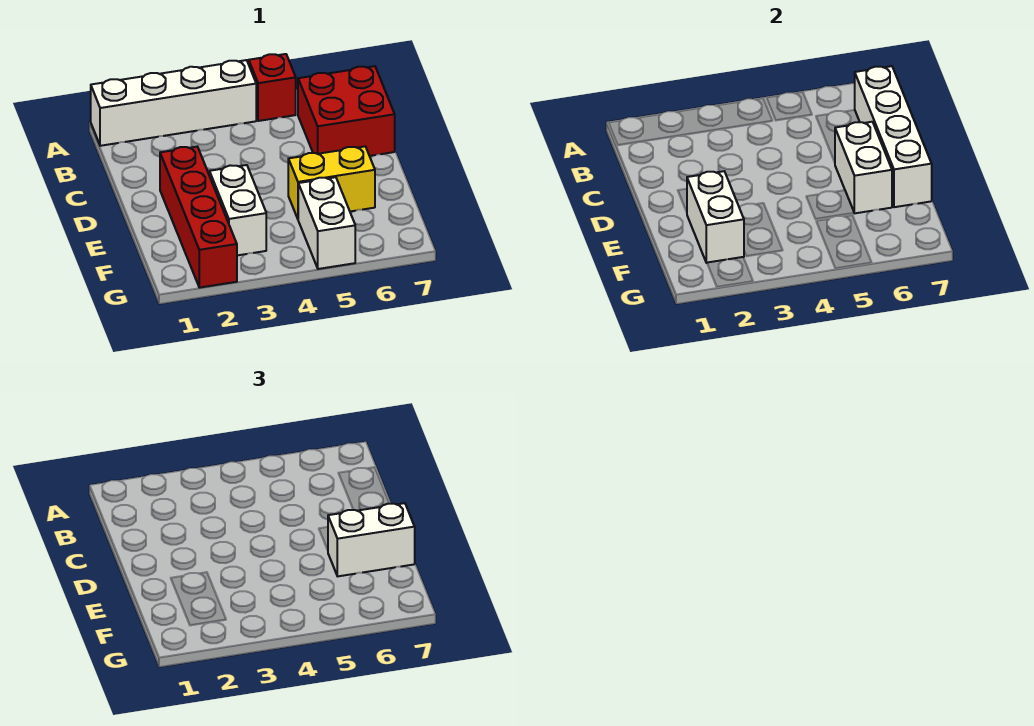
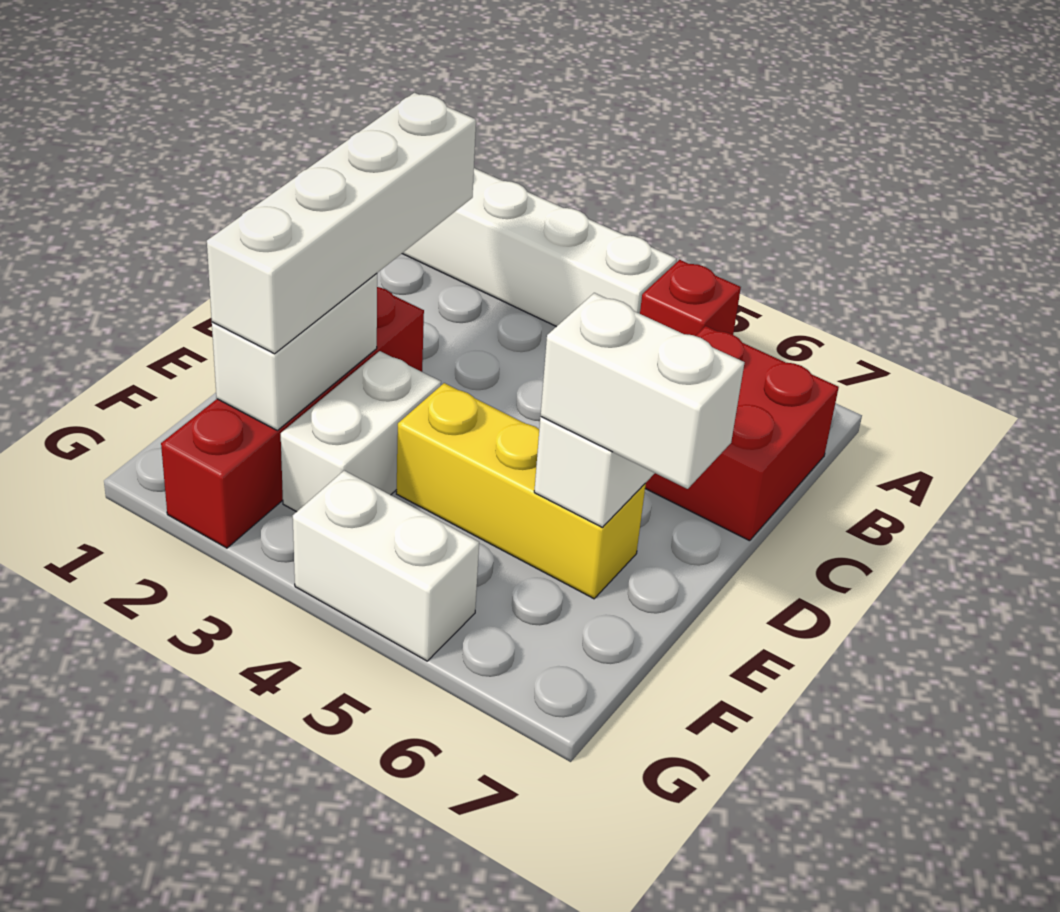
white brick B7:E7 level 2 -> white brick C2:F2 level 3
yellow brick E5:E6 level 1 -> yellow brick E4:E6 level 1
white brick F5:G5 level 1 -> white brick G4:G5 level 1

